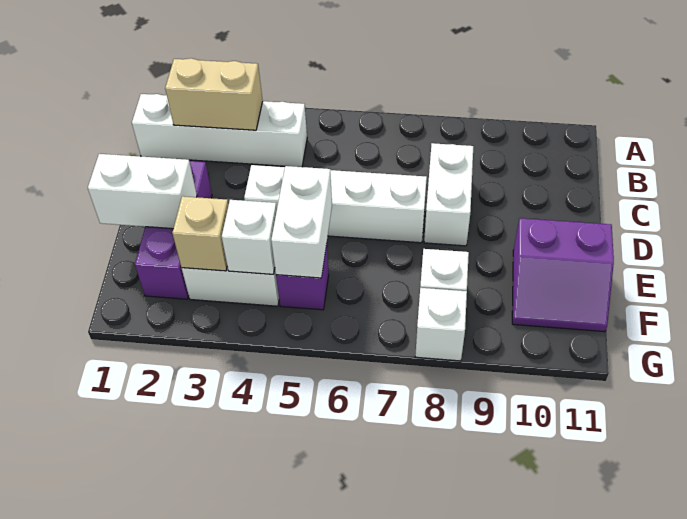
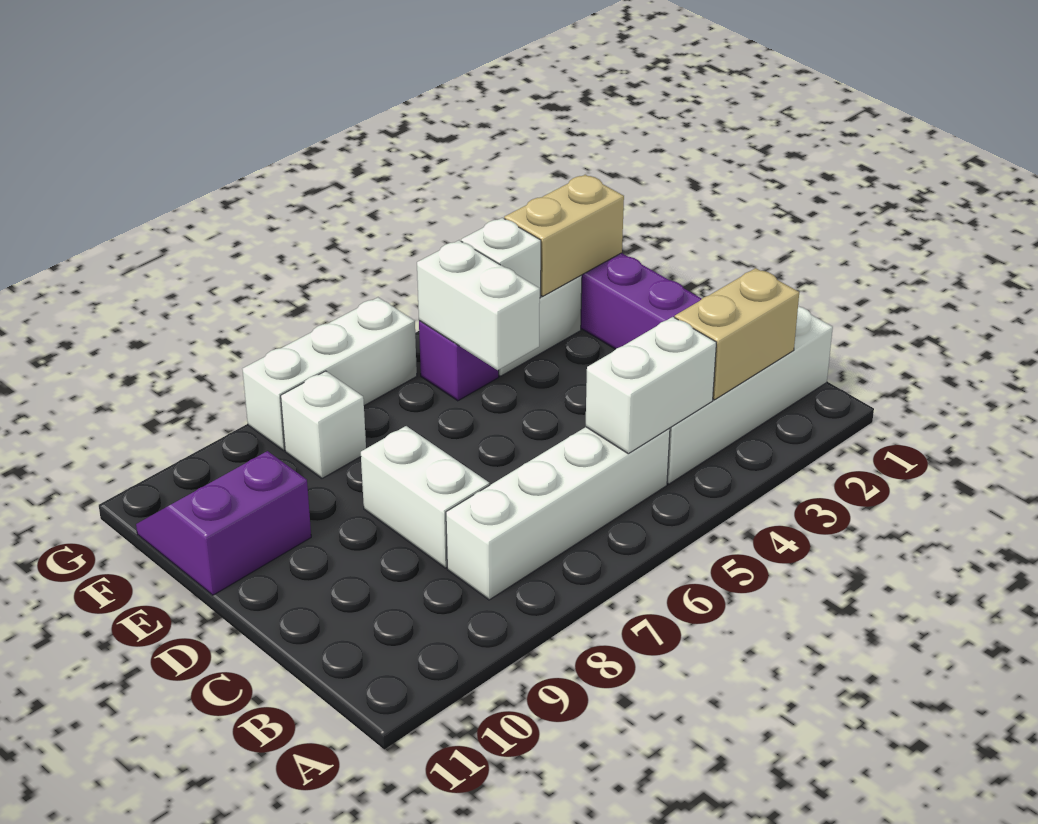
white brick D4:D7 level 1 -> white brick B5:B8 level 1
white brick E1:E2 level 2 -> white brick B4:B5 level 2
tan brick F3 level 2 -> tan brick F2:F3 level 2
white brick G8 level 1 -> white brick G6:G8 level 1

